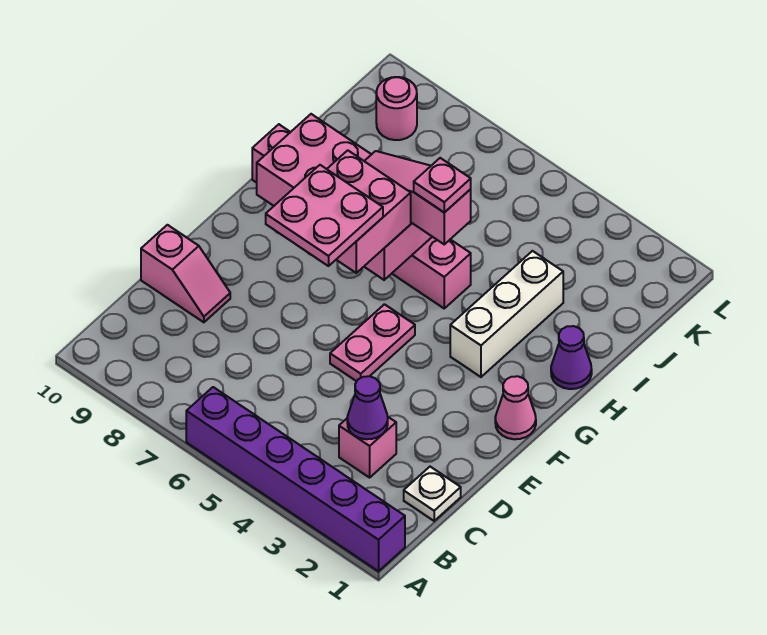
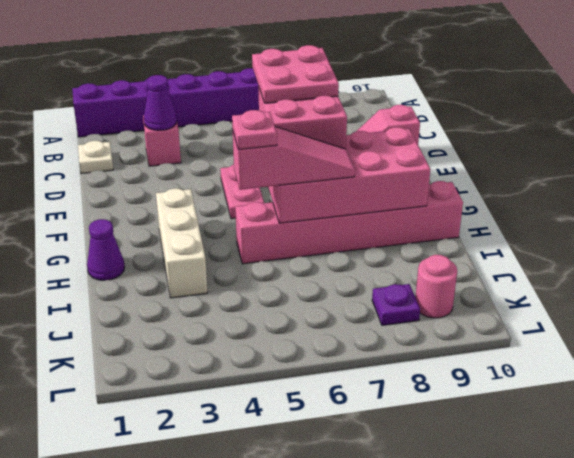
pink cone F1 level 1 -> none
none -> purple plate K8 level 1

